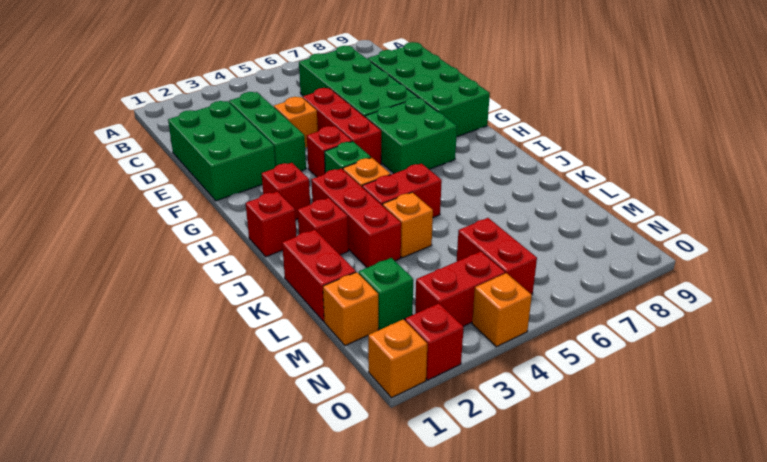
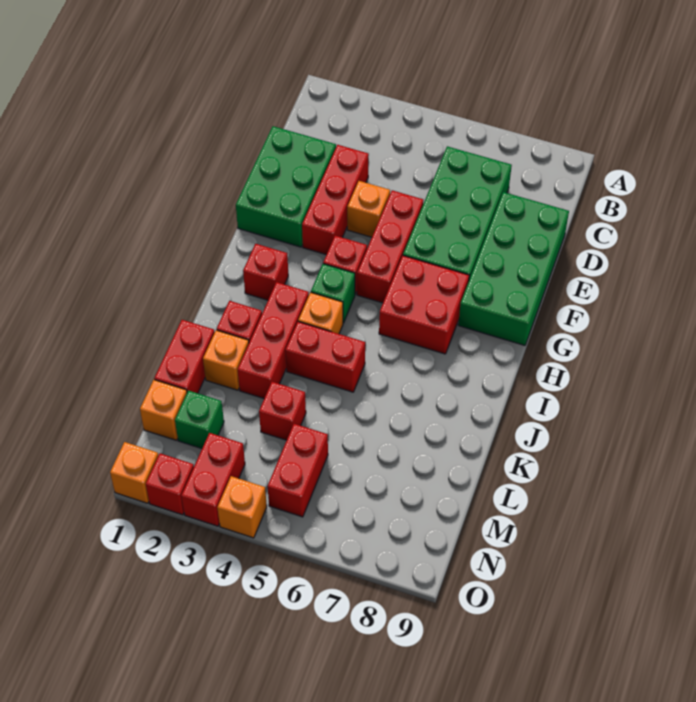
green brick D3:F3 level 1 -> red brick D3:F3 level 1
green brick G6:H7 level 1 -> red brick G6:H7 level 1
red brick I1 level 1 -> red brick L4 level 1
orange brick K4 level 1 -> orange brick K2 level 1
red brick N3:N4 level 1 -> red brick N3:O3 level 1

